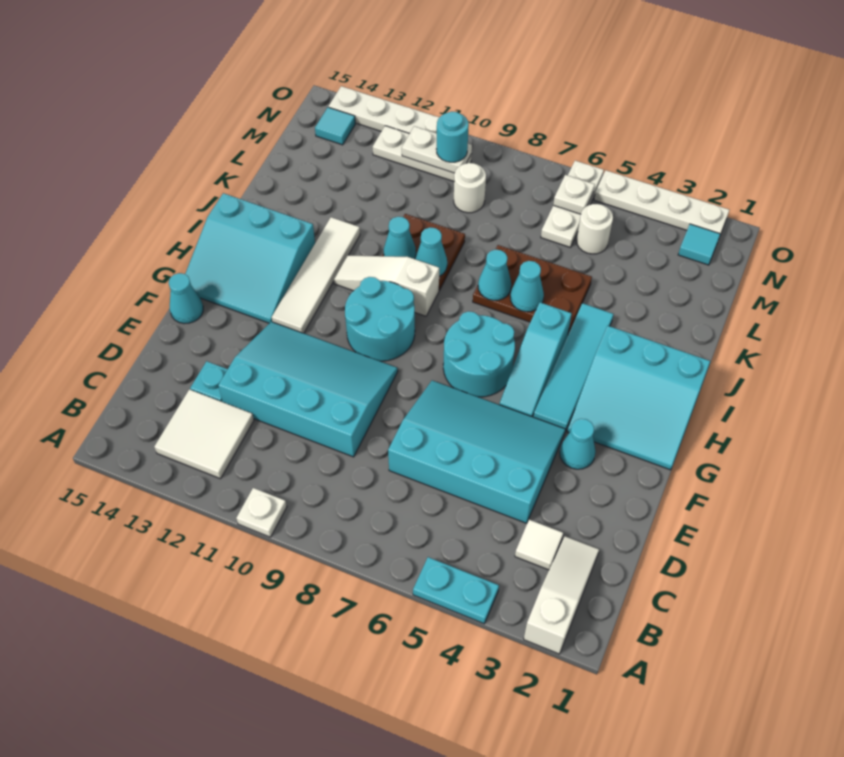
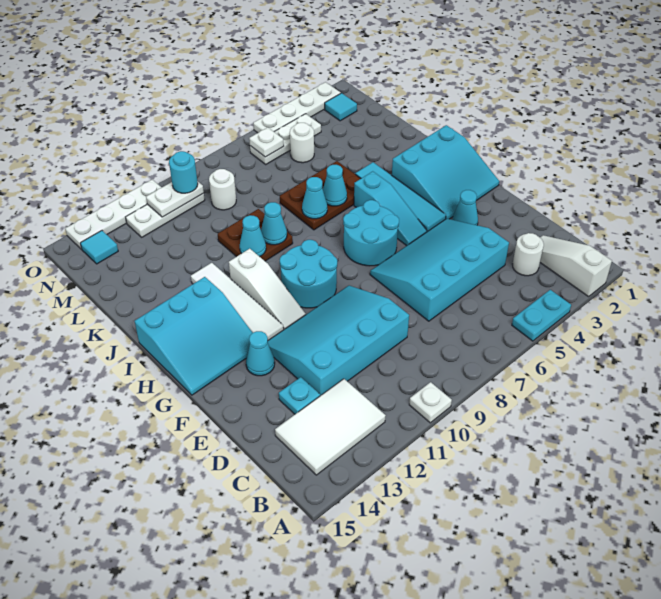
white tile B12:C13 level 1 -> white tile B12:C14 level 1
white tile C3 level 1 -> white round brick C3 level 1
cyan cone F15 level 1 -> cyan cone F13 level 1
white slope I9:I11 level 1 top 9 -> white slope G11:I11 level 1 top I
white plate M6:O6 level 1 -> white plate N4:N6 level 1

